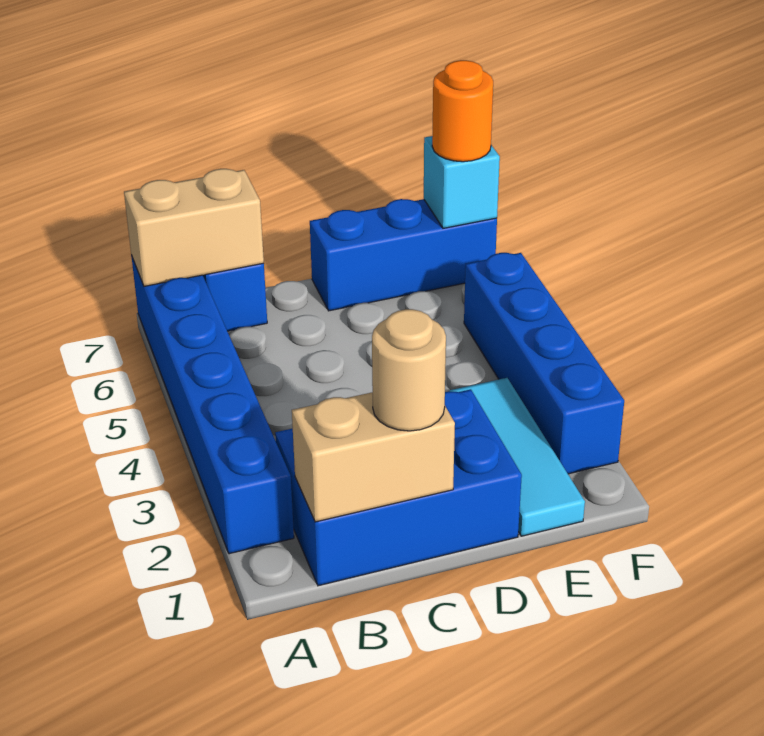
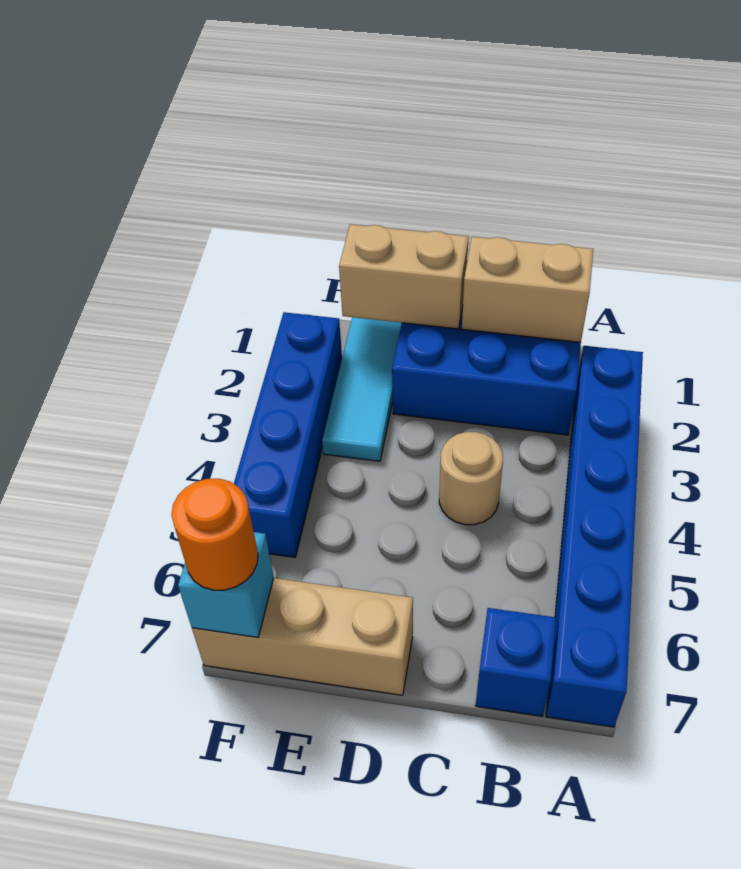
tan brick A7:B7 level 2 -> tan brick D1:E1 level 2
tan round brick C1 level 3 -> tan round brick C4 level 1
blue brick D7:F7 level 1 -> tan brick D7:F7 level 1

